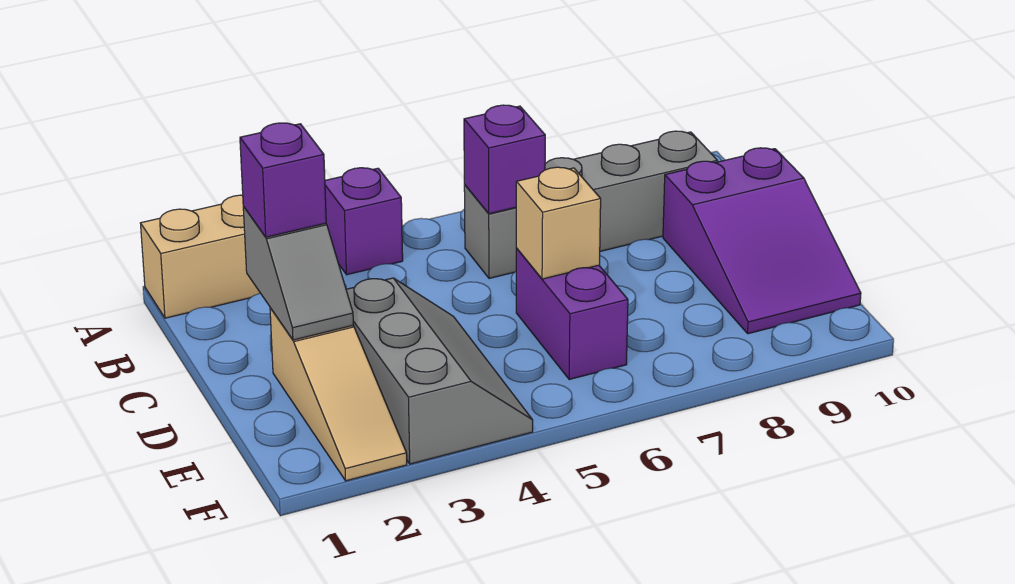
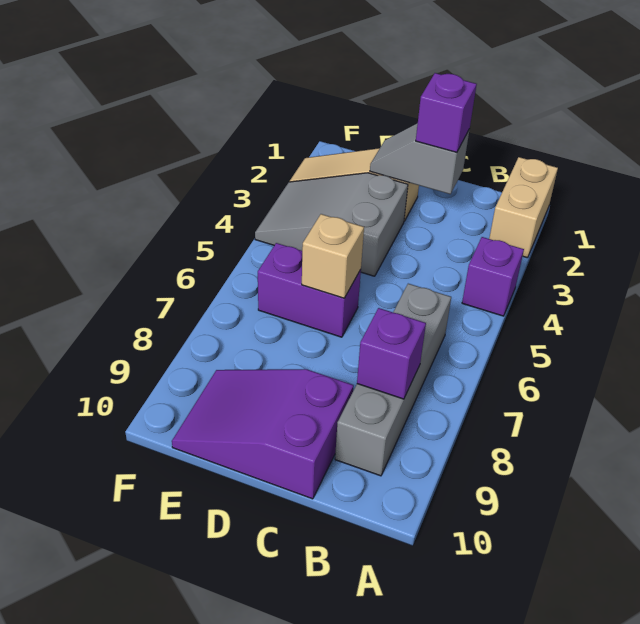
purple brick B6 level 2 -> purple brick B8 level 2
grey slope D3:F4 level 1 top 3 -> grey slope D3:F4 level 1 top D

